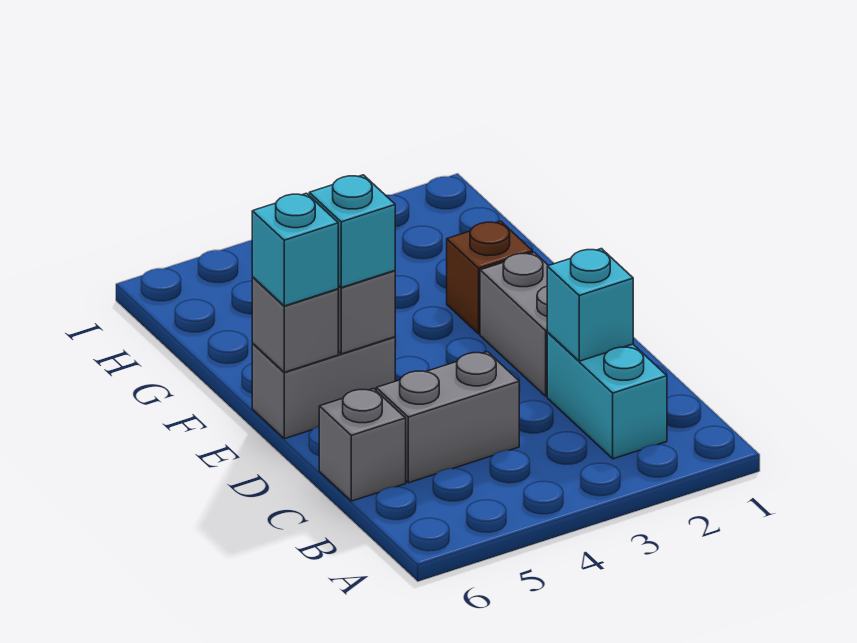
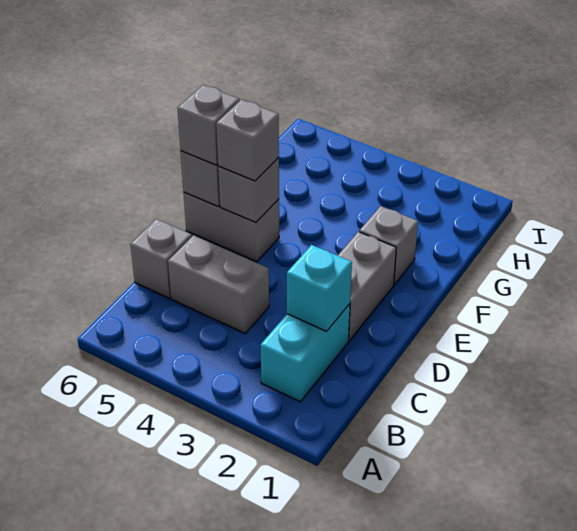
cyan brick E5 level 3 -> grey brick E5 level 3
cyan brick E6 level 3 -> grey brick E6 level 3
brown brick F2 level 1 -> grey brick F2 level 1

